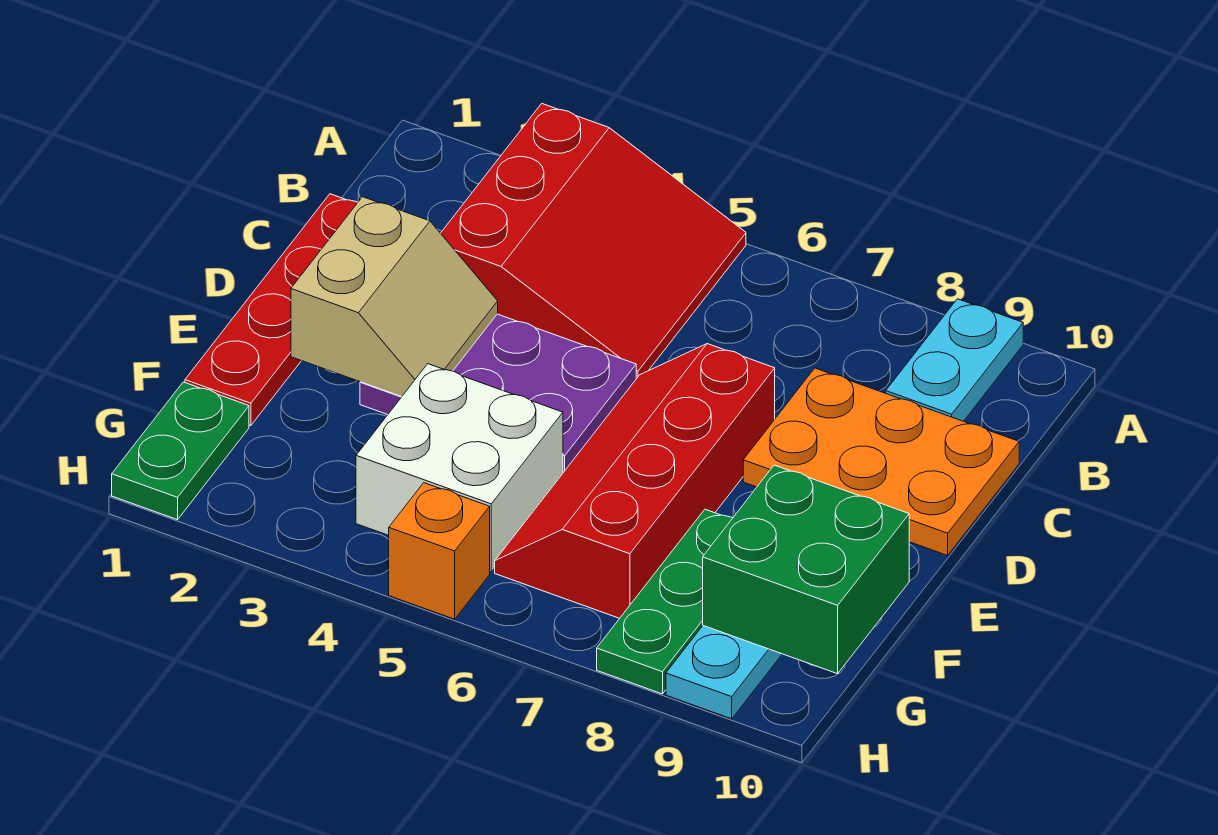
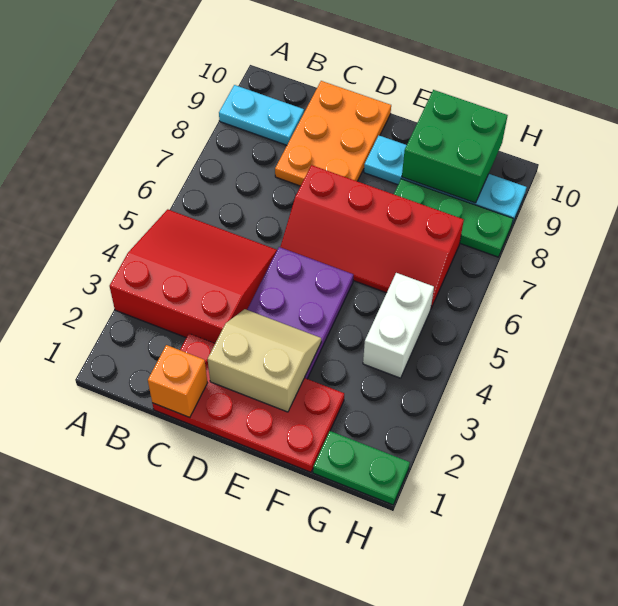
red plate C1:F1 level 1 -> red plate C1:F2 level 1
white brick F4:G5 level 1 -> white brick G4:G5 level 1
orange brick H5 level 1 -> orange brick C1 level 2

